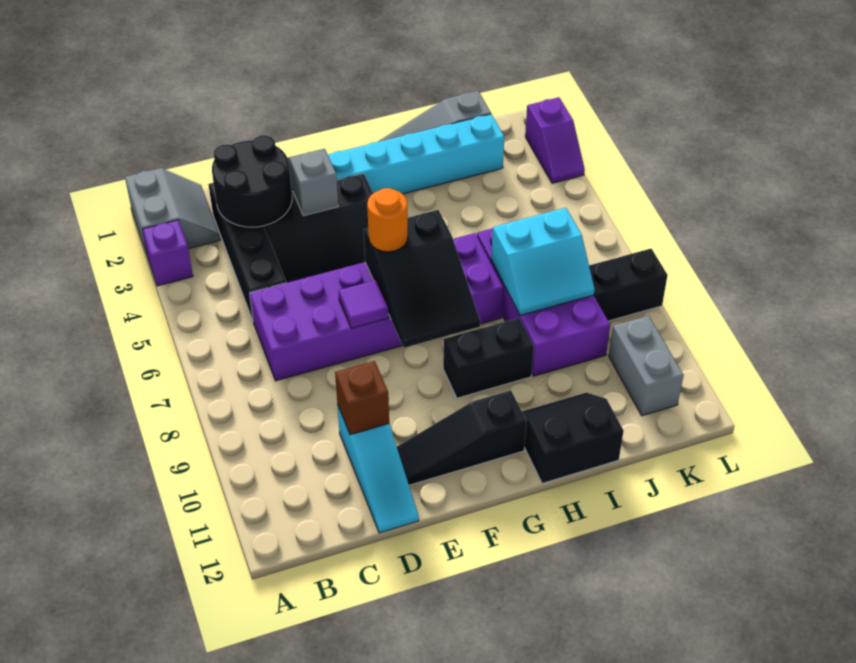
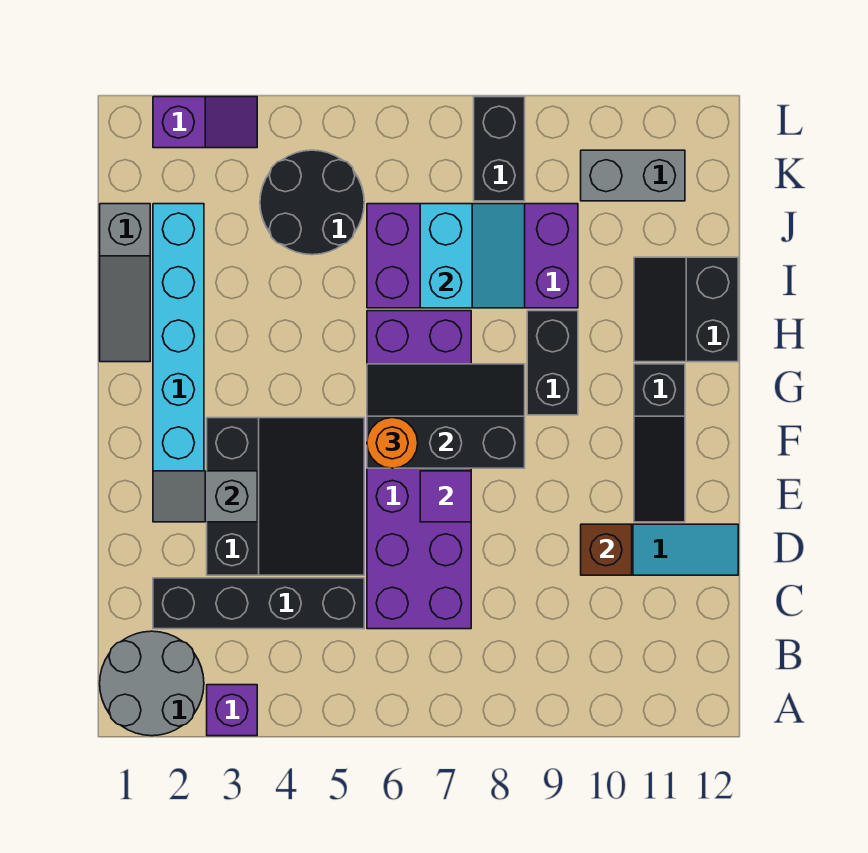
grey slope A1:B2 level 1 top A -> grey round brick A1:B2 level 1
black round brick C2:D3 level 2 -> black round brick J4:K5 level 1
black slope F6:G8 level 2 top 6 -> black slope F6:G8 level 2 top F

